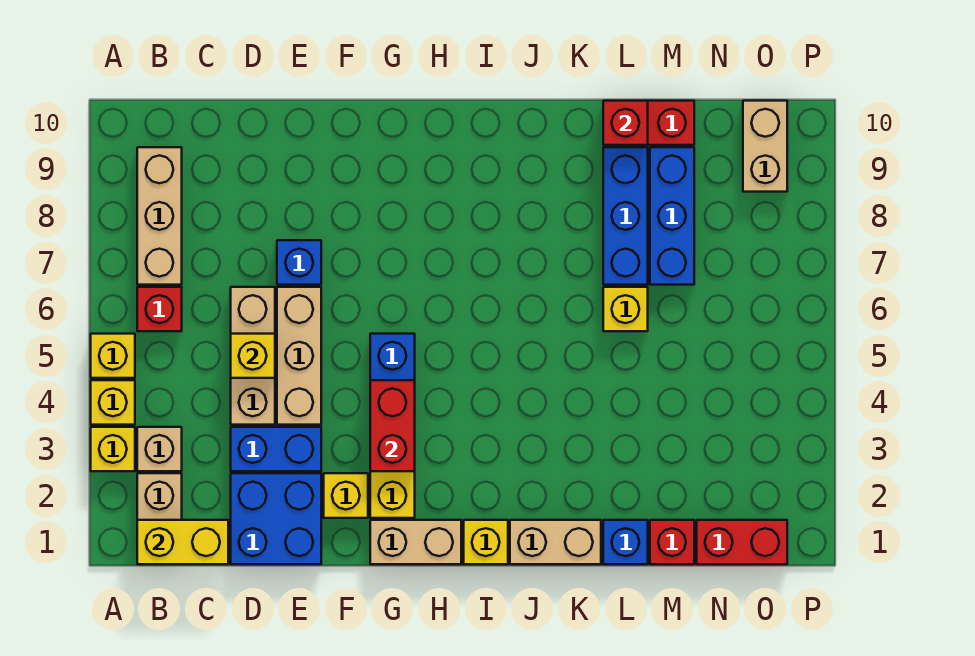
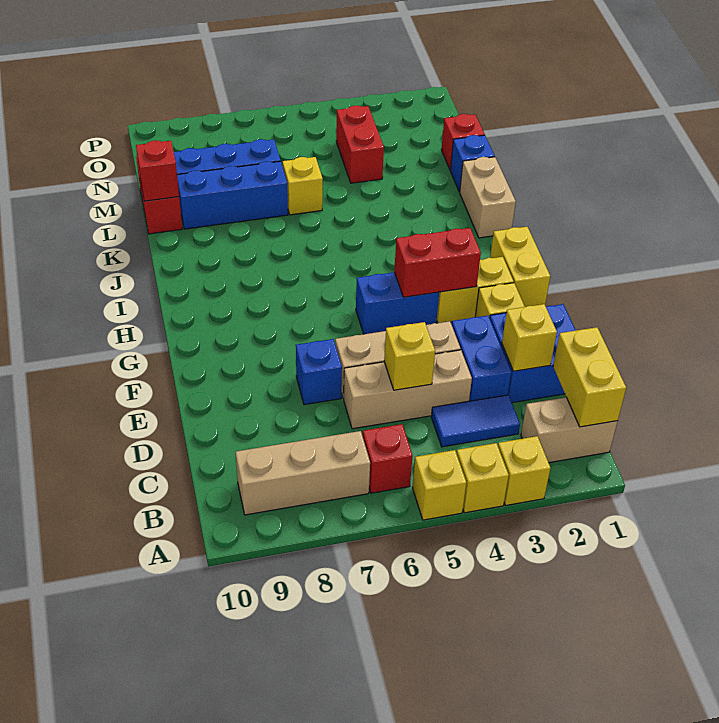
tan brick B3 level 1 -> none
none -> blue tile C3:C4 level 1
tan brick G1:H1 level 1 -> yellow brick G1:H1 level 1
yellow brick I1 level 1 -> yellow brick D2 level 2
red brick N1:O1 level 1 -> red brick M4:N4 level 1
tan brick O9:O10 level 1 -> none

